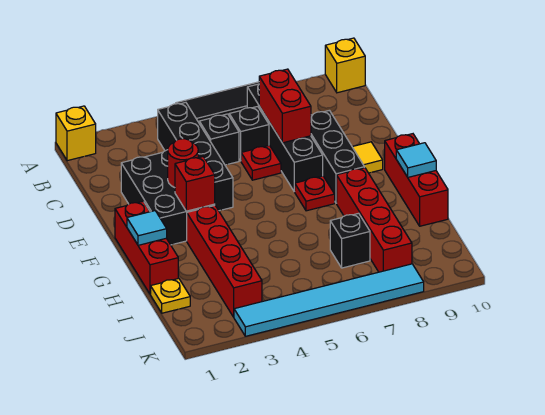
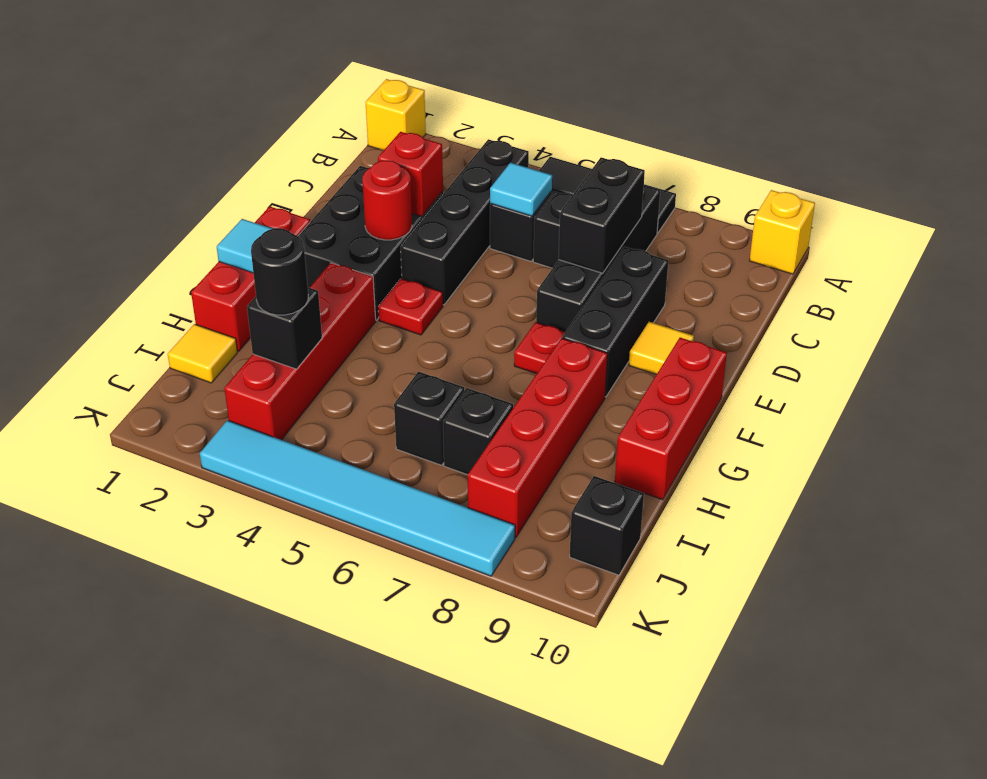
red brick C7:D7 level 2 -> black brick C7:D7 level 2
red plate D6 level 1 -> red plate F4 level 1
red brick F3 level 2 -> red brick D3 level 2
cyan tile G10 level 2 -> cyan tile C5 level 2
yellow plate I1 level 1 -> yellow tile I1 level 1
none -> black brick I3 level 2
none -> black round brick I3 level 3
none -> black brick I6 level 1
none -> black brick J10 level 1

